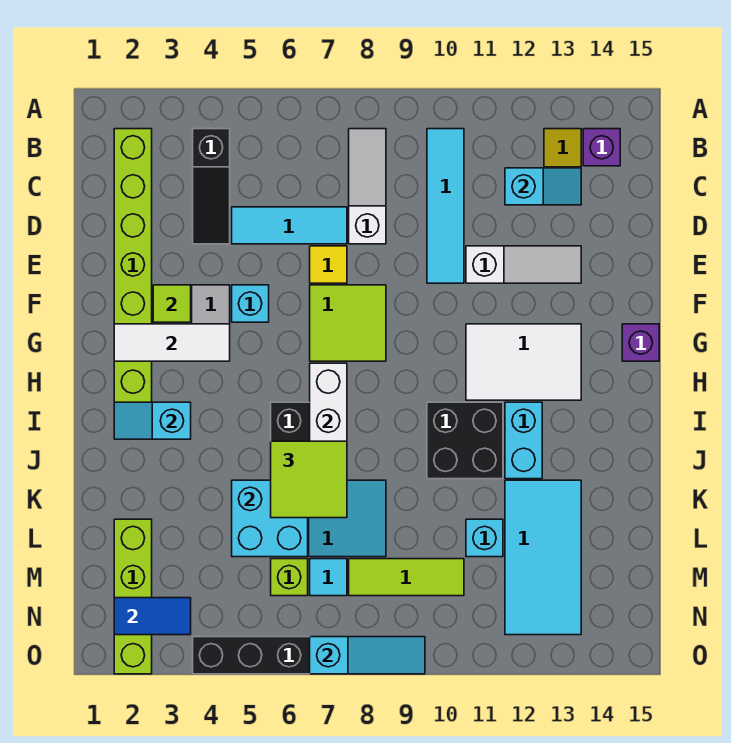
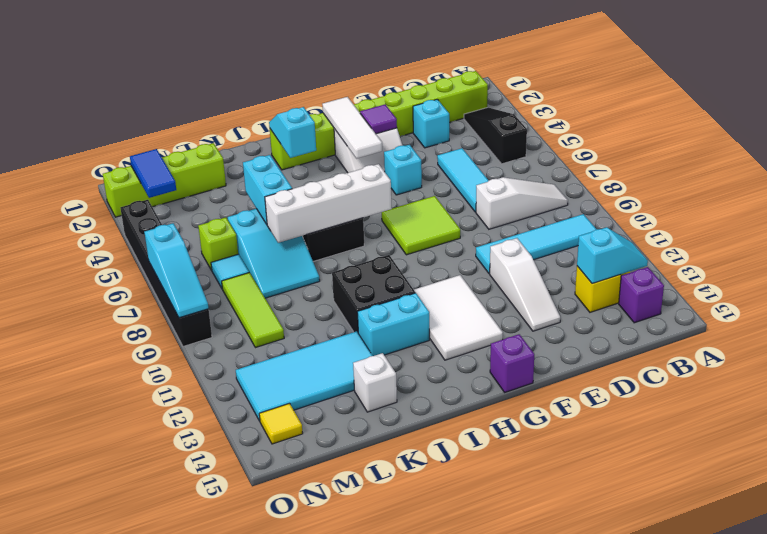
black slope B4:D4 level 1 top B -> black slope B3:B5 level 1 top 5
cyan slope C12:C13 level 2 top 12 -> cyan slope B13:C13 level 2 top C
yellow tile E7 level 1 -> yellow tile N14 level 1
lime tile F3 level 2 -> purple tile F3 level 2
lime tile J6:K7 level 3 -> none
cyan brick K5:L6 level 2 -> cyan brick K5:K6 level 2
none -> white brick K14 level 1
cyan brick L11 level 1 -> cyan brick D3 level 1

